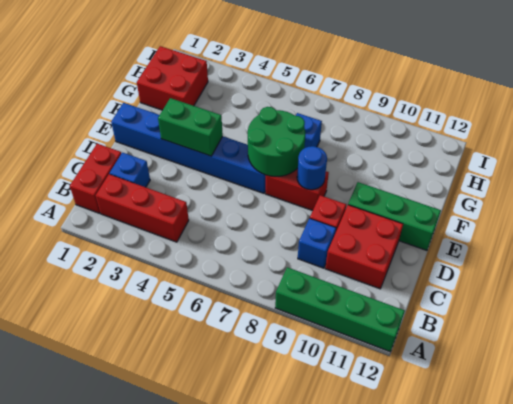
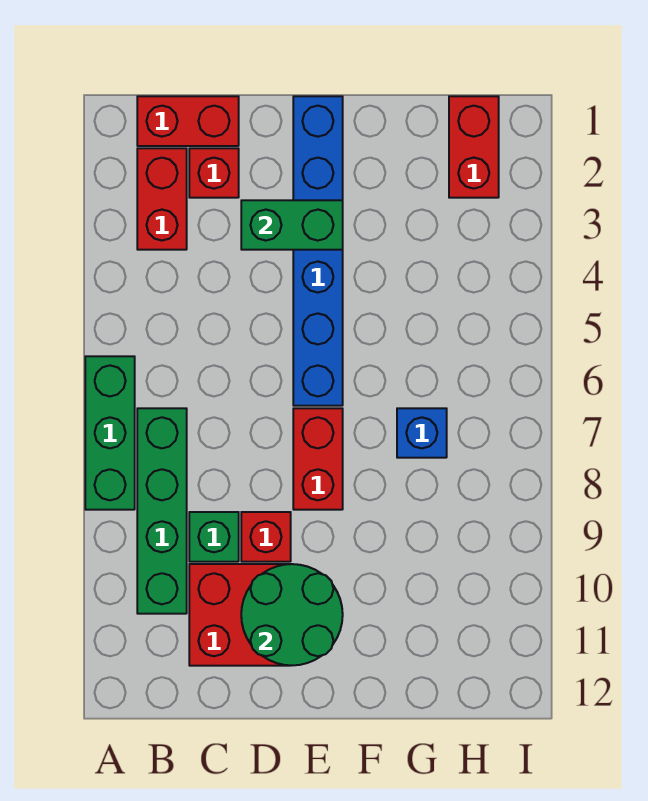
green brick A9:A12 level 1 -> green brick B7:B10 level 1
red brick B2:B4 level 1 -> red brick B2:B3 level 1
blue brick C2 level 1 -> red brick C2 level 1
blue brick C9 level 1 -> green brick C9 level 1
green brick E3:E4 level 2 -> green brick D3:E3 level 2
green round brick E6:F7 level 2 -> green round brick D10:E11 level 2
blue round brick E8 level 2 -> none
green brick E10:E12 level 1 -> green brick A6:A8 level 1
red brick G1:H2 level 1 -> red brick H1:H2 level 1

